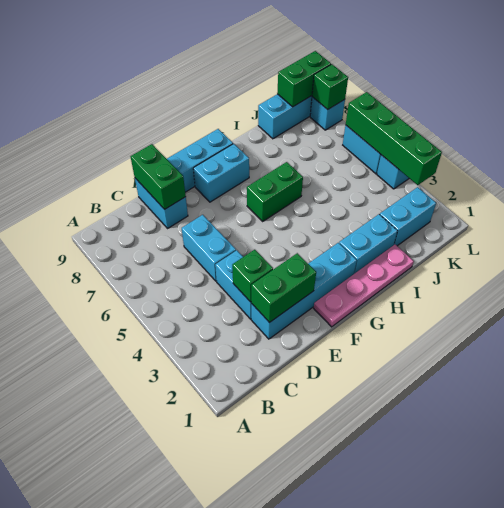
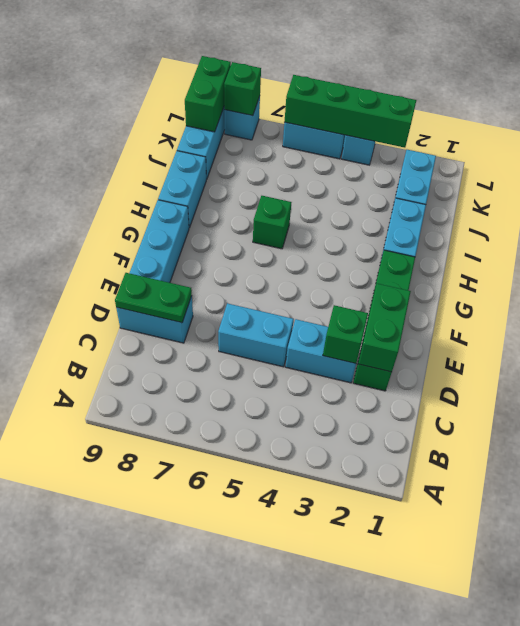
cyan brick D2:G2 level 1 -> green brick D2:G2 level 1
green brick D8:D9 level 2 -> green plate D8:D9 level 2
pink plate F1:I1 level 1 -> none
cyan brick F8:G8 level 1 -> cyan brick H9:I9 level 1
green brick G6:H6 level 1 -> green brick H6 level 1

